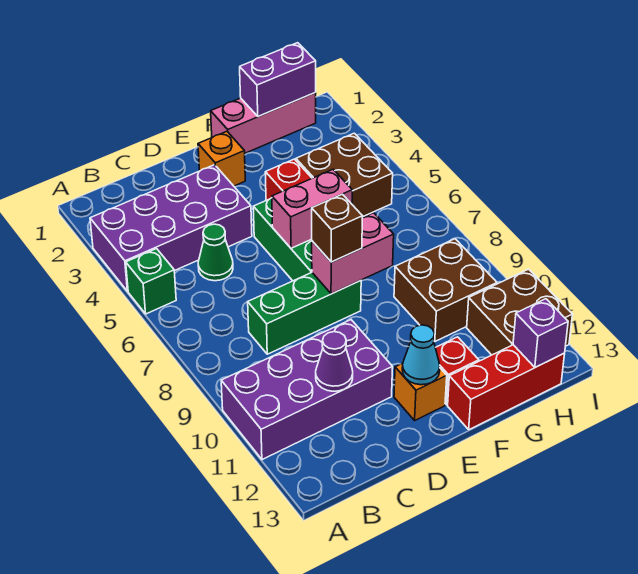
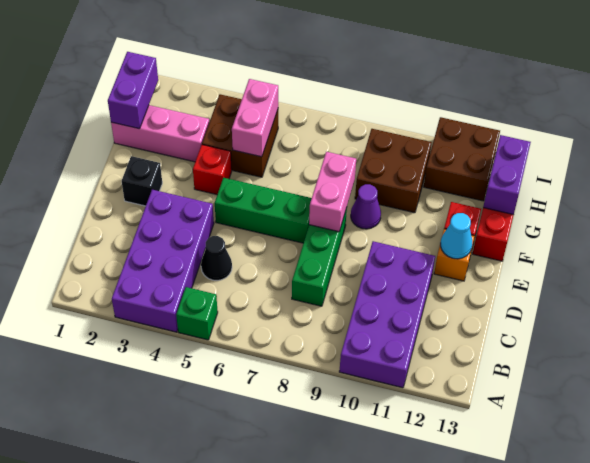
green cone C5 level 1 -> black cone C5 level 1
purple cone C11 level 2 -> purple cone F9 level 1
orange brick E2 level 1 -> black brick E2 level 1
pink brick E6:F6 level 2 -> pink brick G5:H5 level 2
brown brick E8 level 3 -> none
pink brick F1:H1 level 1 -> pink brick G1:G3 level 1
purple brick H13 level 2 -> purple brick G13:H13 level 2

